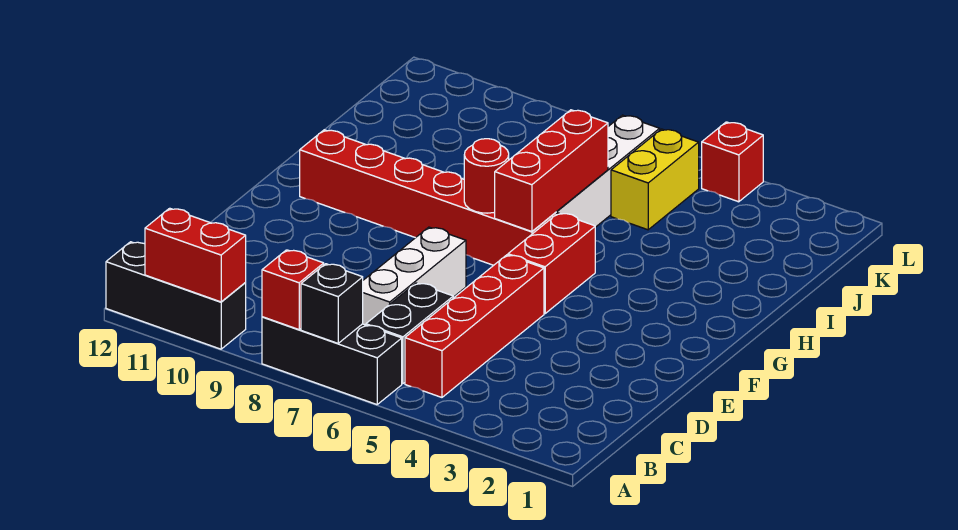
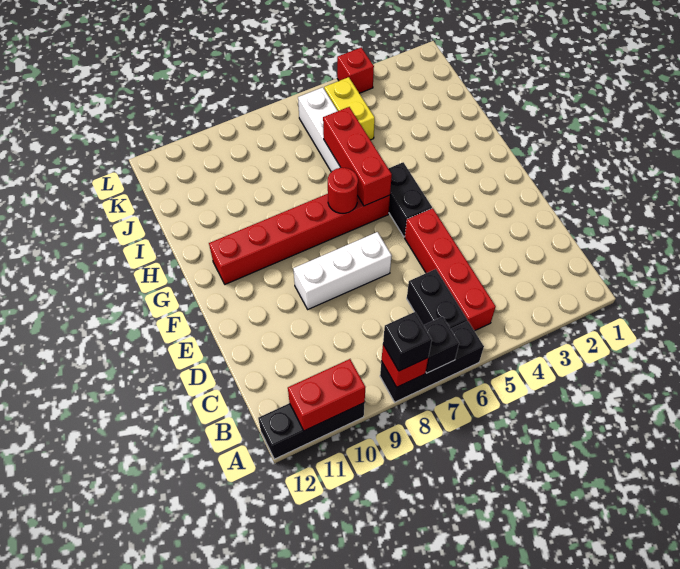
none -> black brick A8 level 3
white brick C7:E7 level 1 -> white brick E7:E9 level 1
red brick F5:G5 level 1 -> black brick F5:G5 level 1

